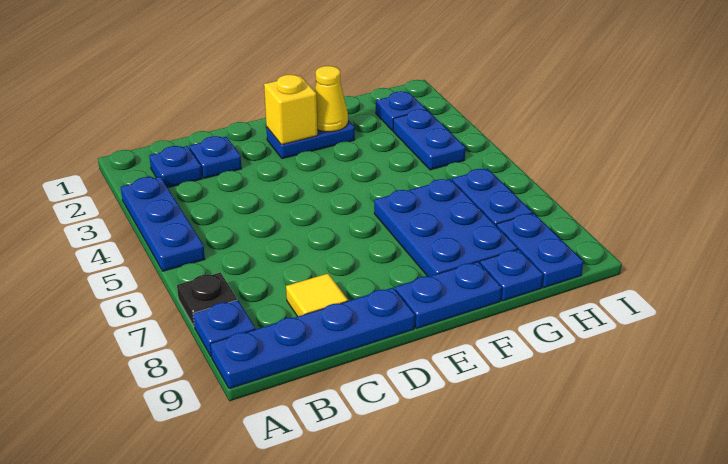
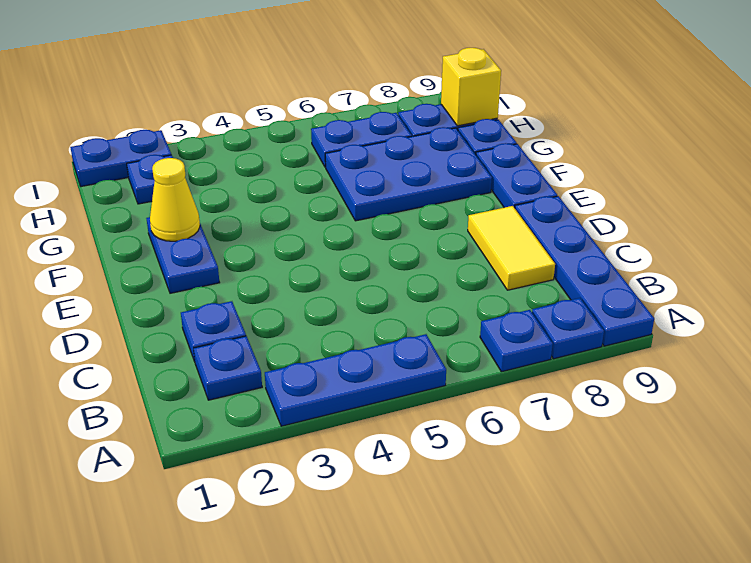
black plate A7 level 1 -> blue plate A7 level 1
yellow tile C8 level 1 -> yellow tile C8:D8 level 1
yellow brick E2 level 2 -> yellow brick H9 level 2
blue plate H3:H4 level 1 -> blue plate I1:I2 level 1

